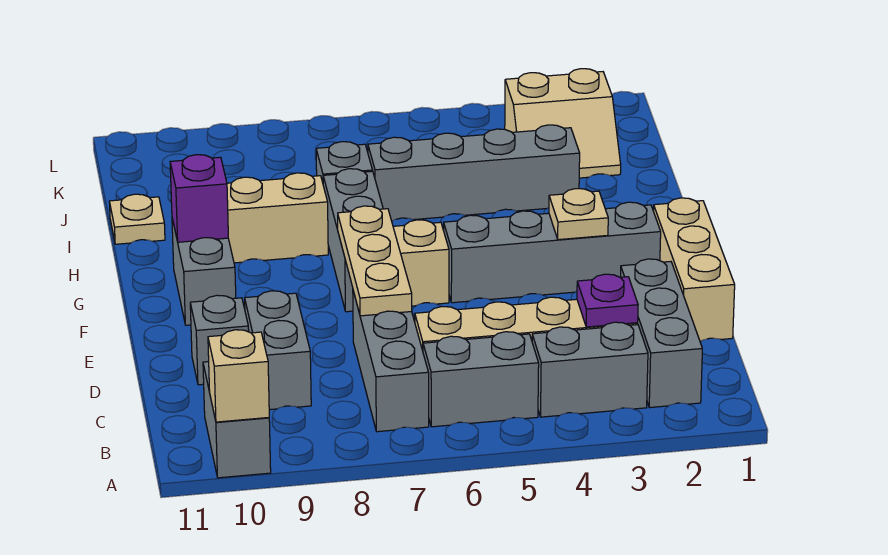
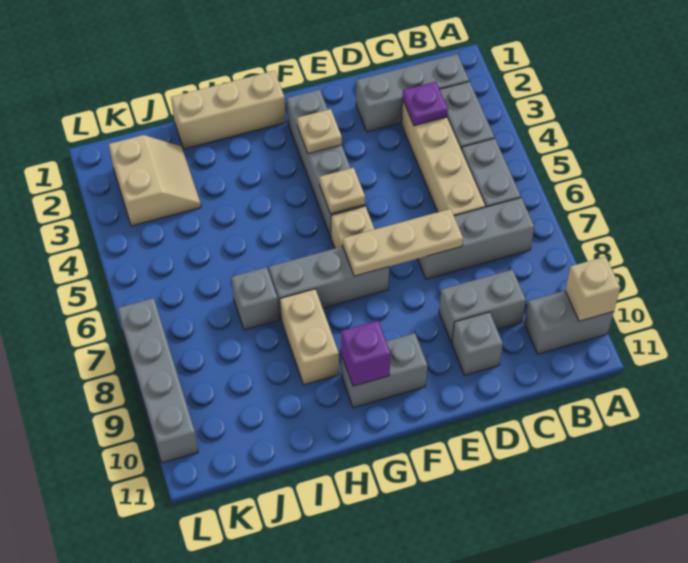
tan brick D1:F1 level 1 -> tan brick G1:I1 level 1
grey brick I3:I6 level 1 -> grey brick L7:L10 level 1
tan plate I11 level 1 -> tan plate F5 level 2

